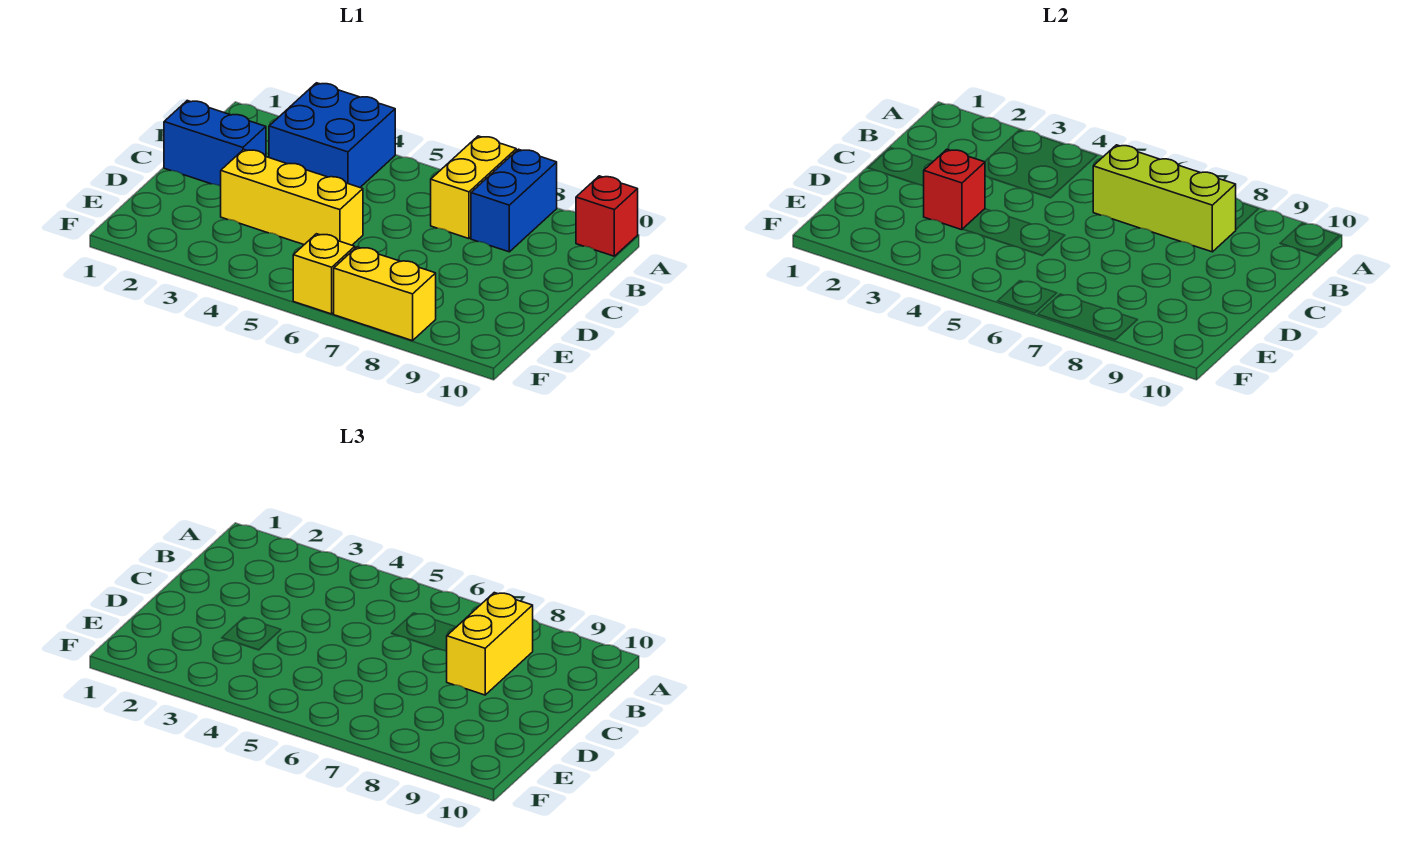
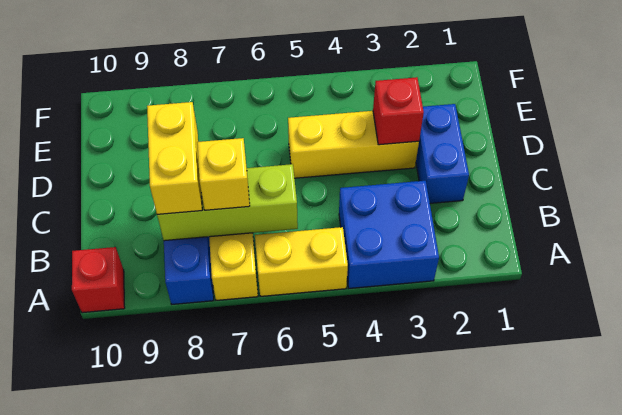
blue brick C1:C2 level 1 -> blue brick C2:D2 level 1
yellow brick F6 level 1 -> yellow brick B7 level 3
yellow brick F7:F8 level 1 -> yellow brick A5:A6 level 1

